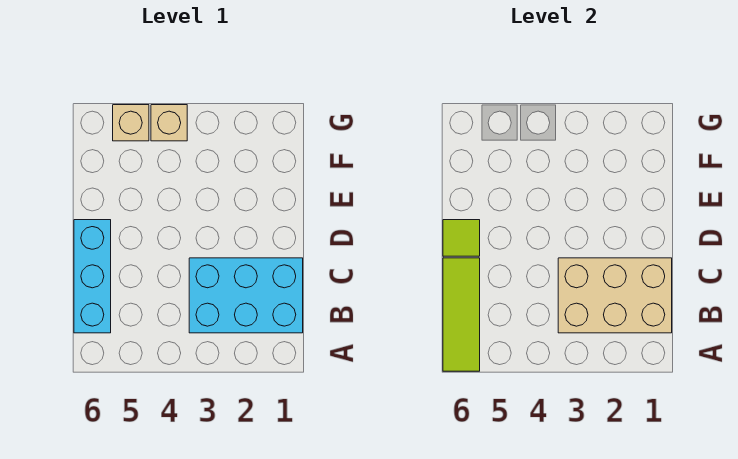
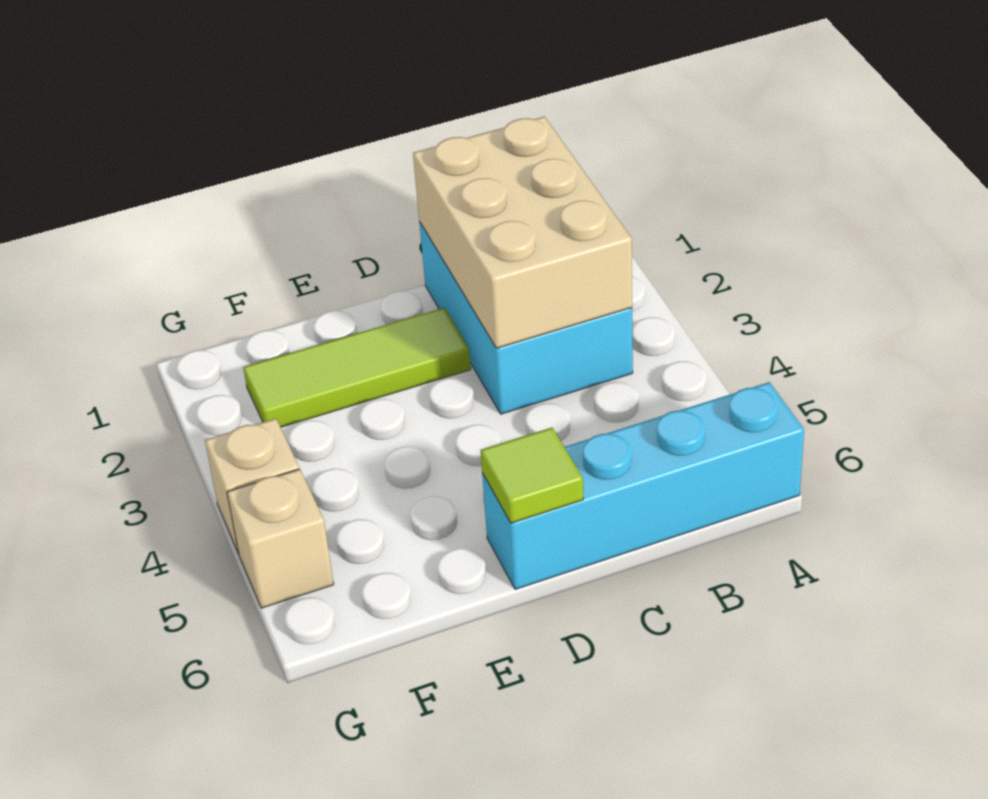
lime tile A6:C6 level 2 -> lime tile D2:F2 level 1
cyan brick B6:D6 level 1 -> cyan brick A6:D6 level 1

